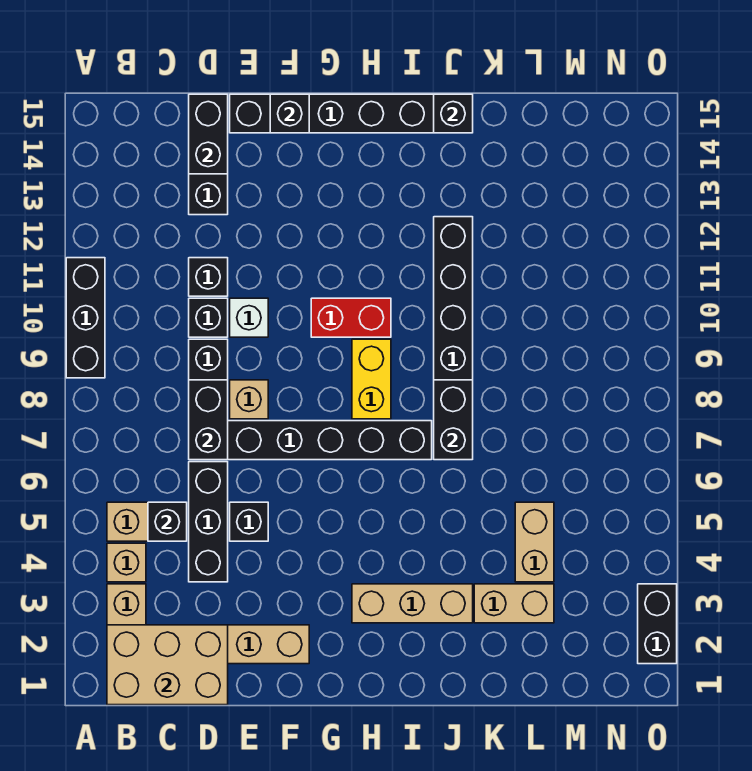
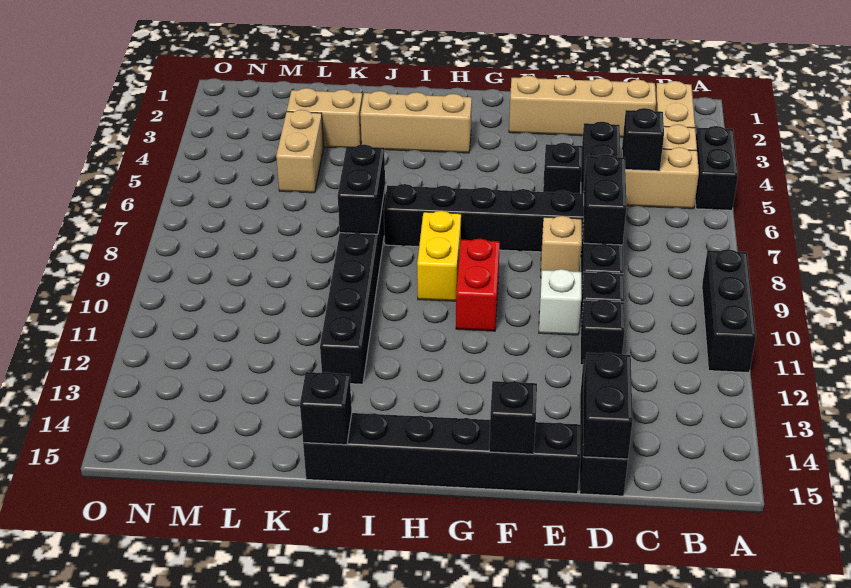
tan brick B1:D2 level 2 -> none
red brick G10:H10 level 1 -> red brick G9:G10 level 1
black brick O2:O3 level 1 -> black brick A4:A5 level 1

